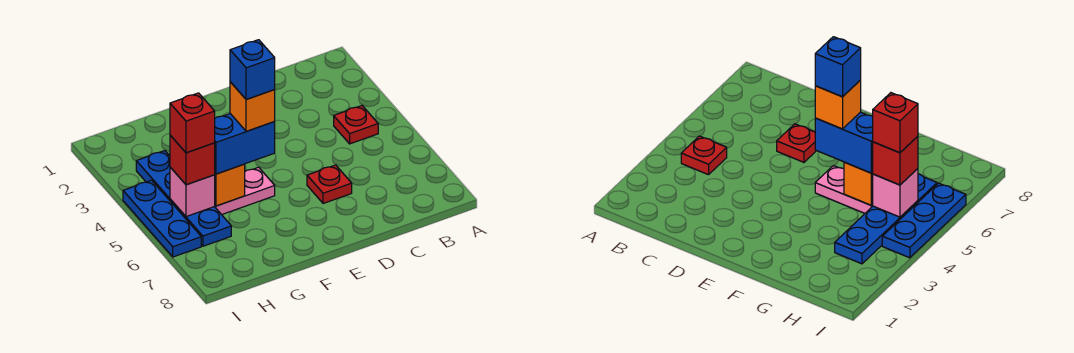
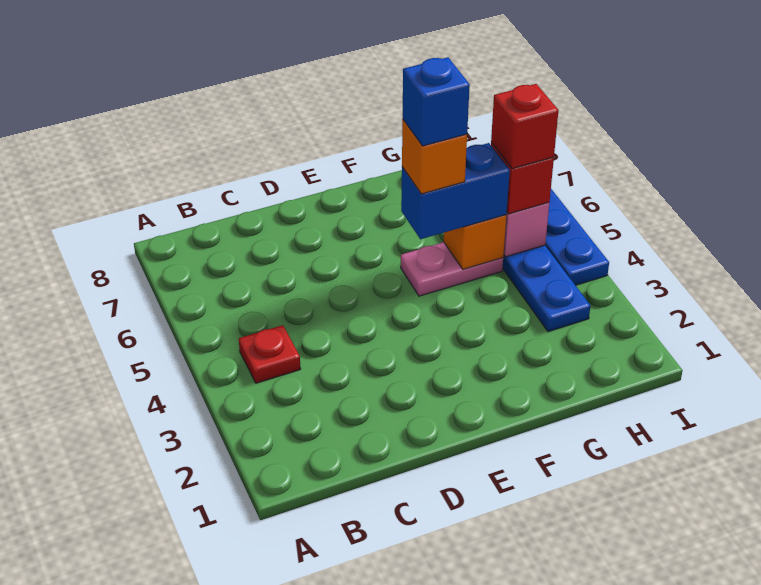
red plate D6 level 1 -> none

